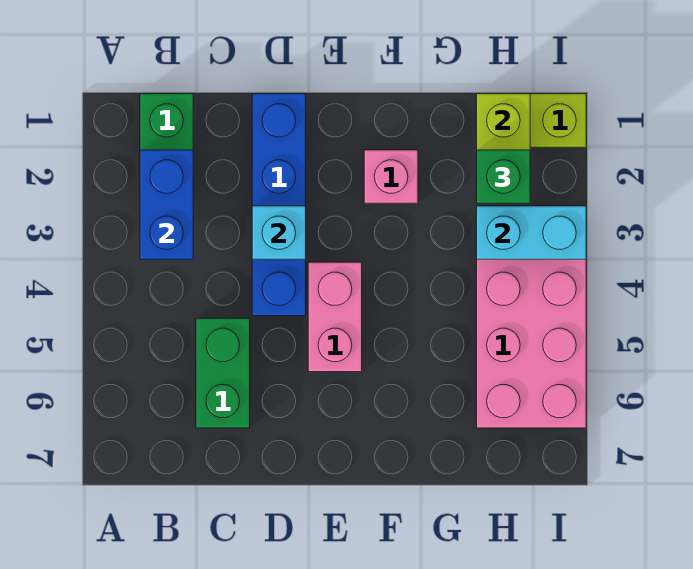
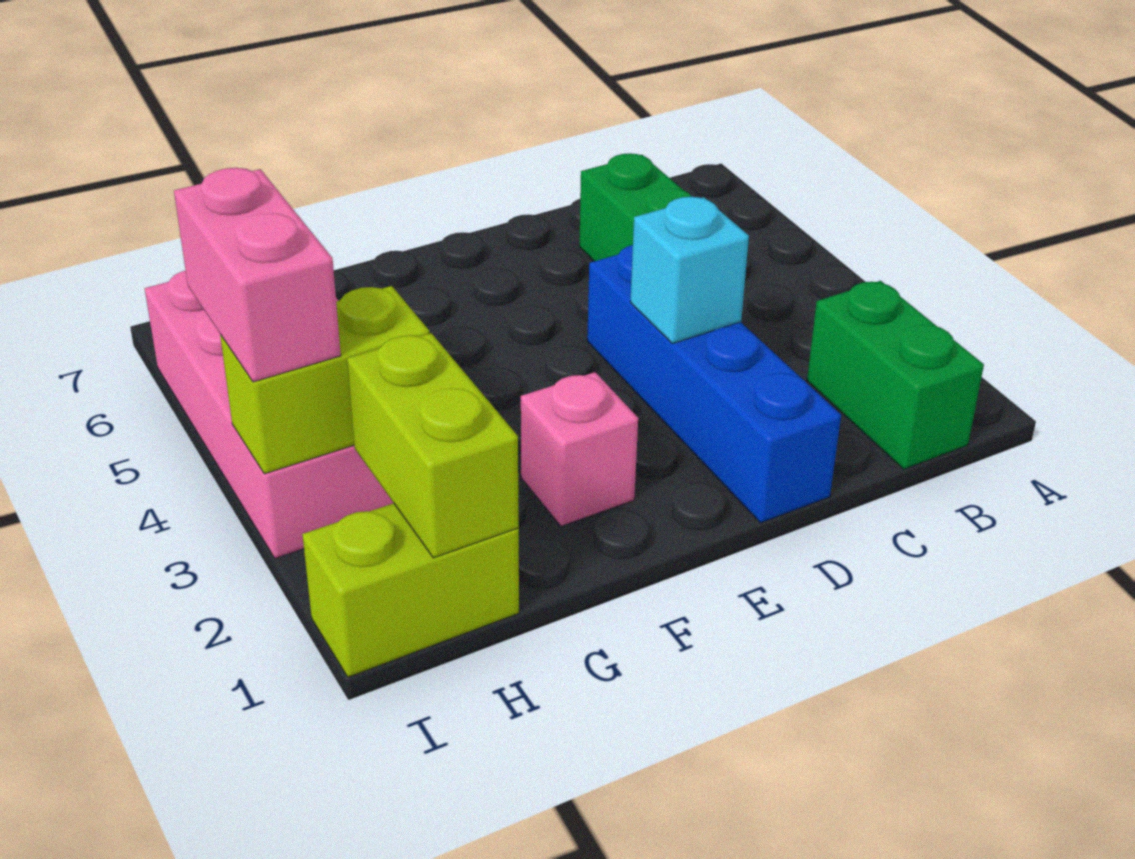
blue brick B2:B3 level 2 -> none
pink brick E4:E5 level 1 -> pink brick I3:I4 level 3
green brick H2 level 3 -> none
cyan brick H3:I3 level 2 -> lime brick H3:I3 level 2

